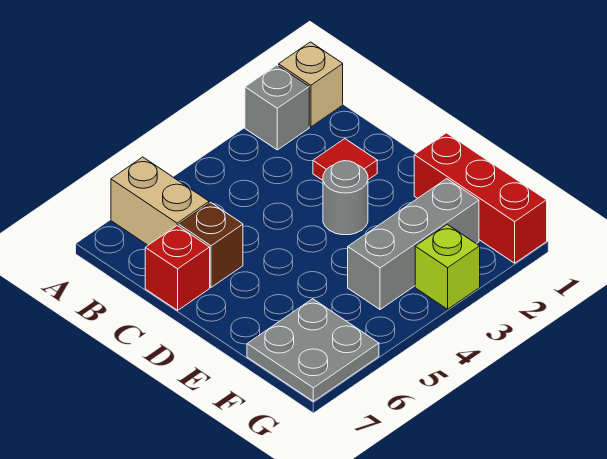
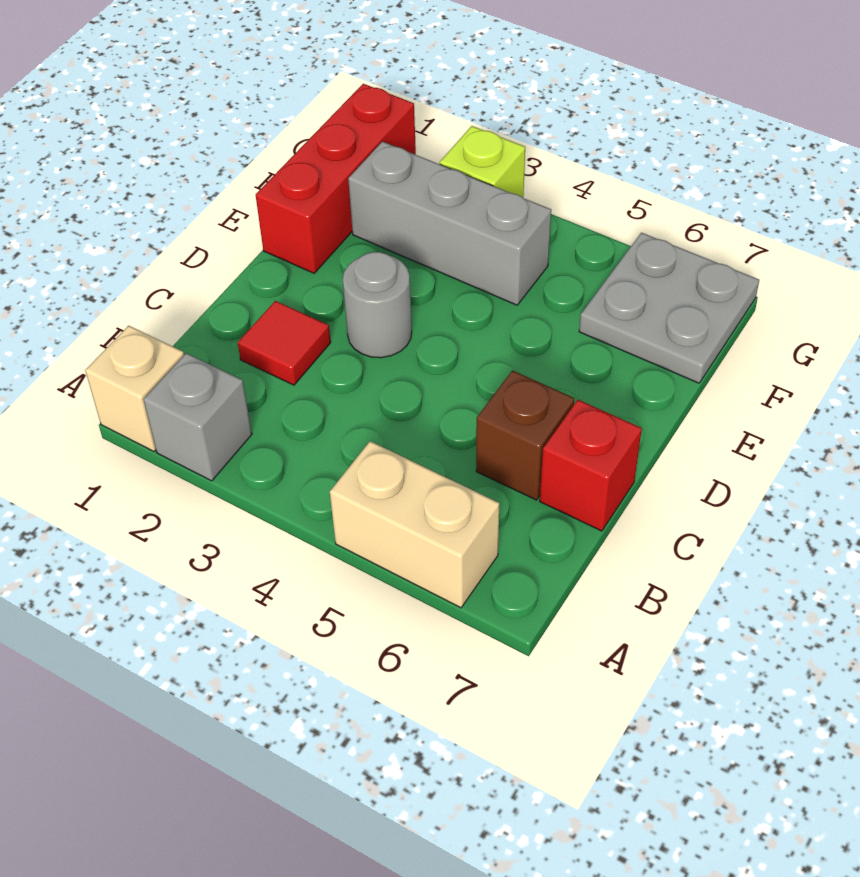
tan brick A6:B6 level 1 -> tan brick A5:A6 level 1

